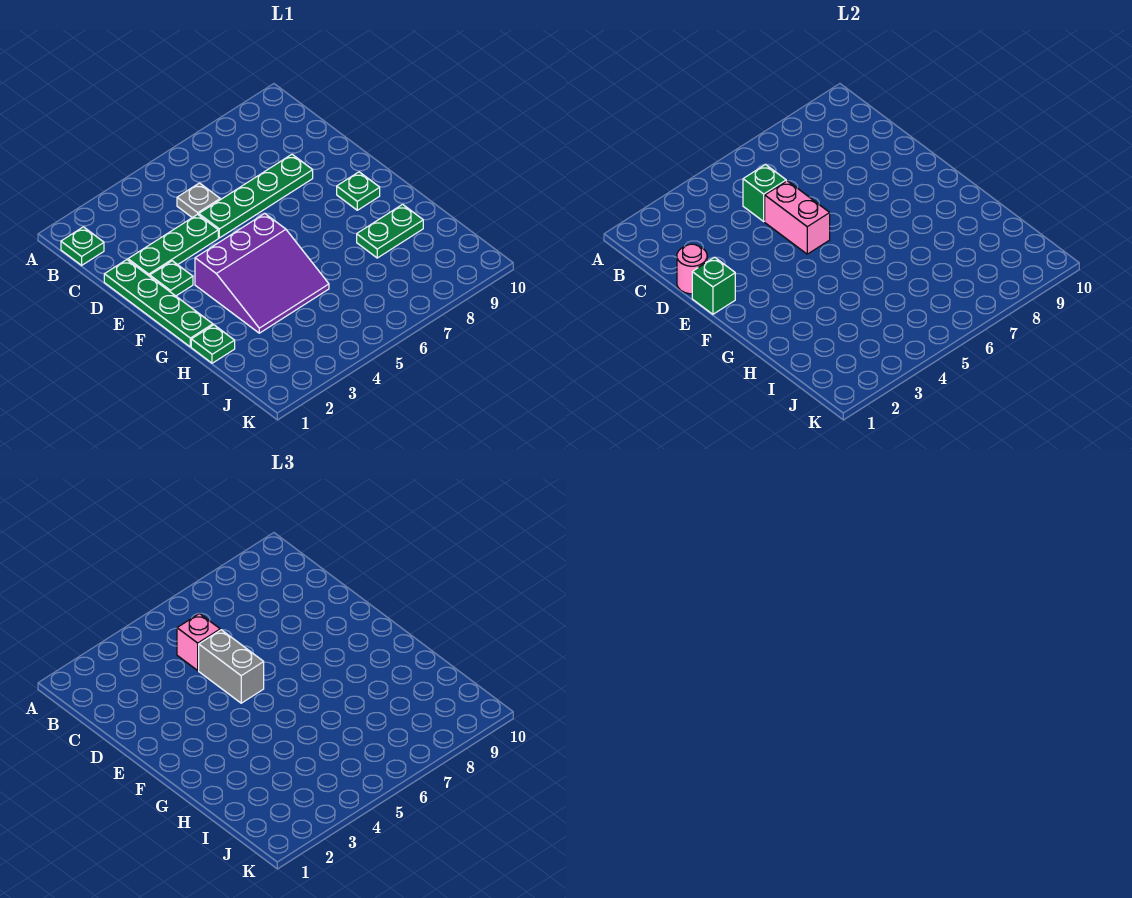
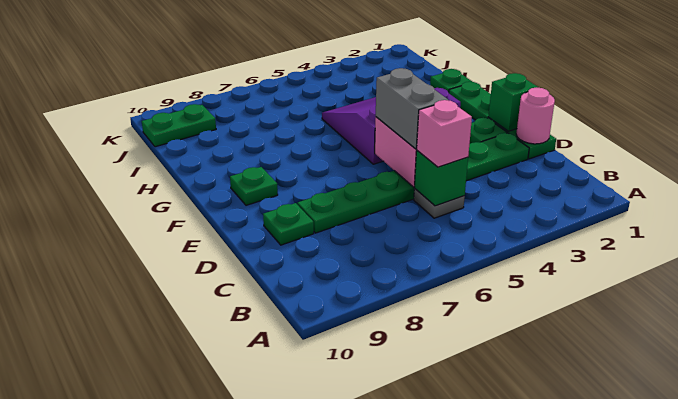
green plate B1 level 1 -> green plate D9 level 1
green plate H8:H9 level 1 -> green plate J9:J10 level 1

